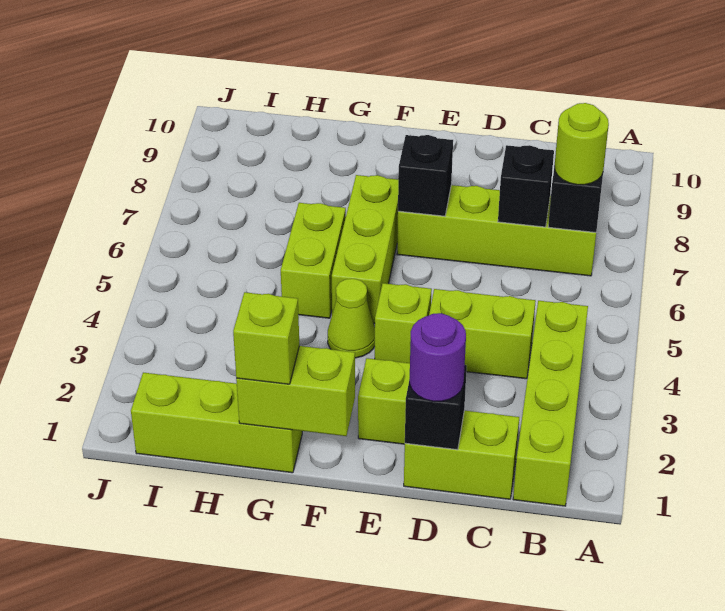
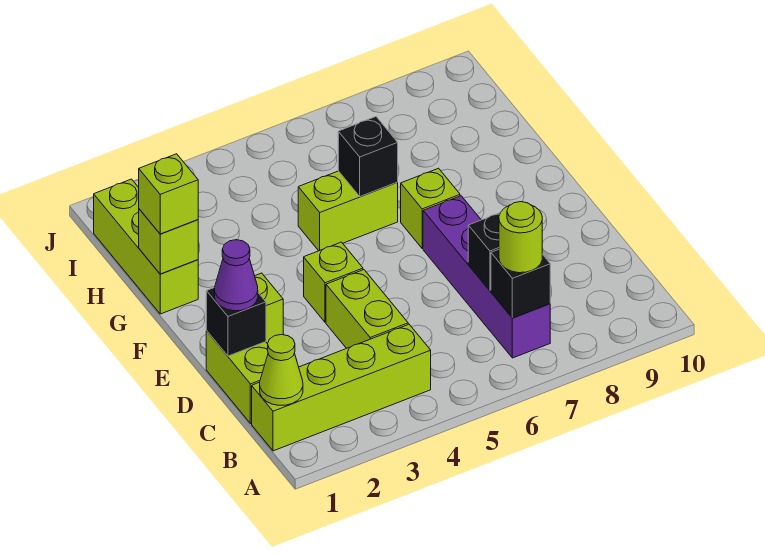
lime brick B7:E7 level 1 -> purple brick B7:E7 level 1
purple round brick D1 level 3 -> purple cone D1 level 3
black brick E7 level 2 -> black brick G6 level 2
lime brick F1:G1 level 2 -> lime brick G1 level 2
lime cone F4 level 1 -> lime cone B1 level 2
lime brick F5:F7 level 1 -> lime brick F7 level 1

